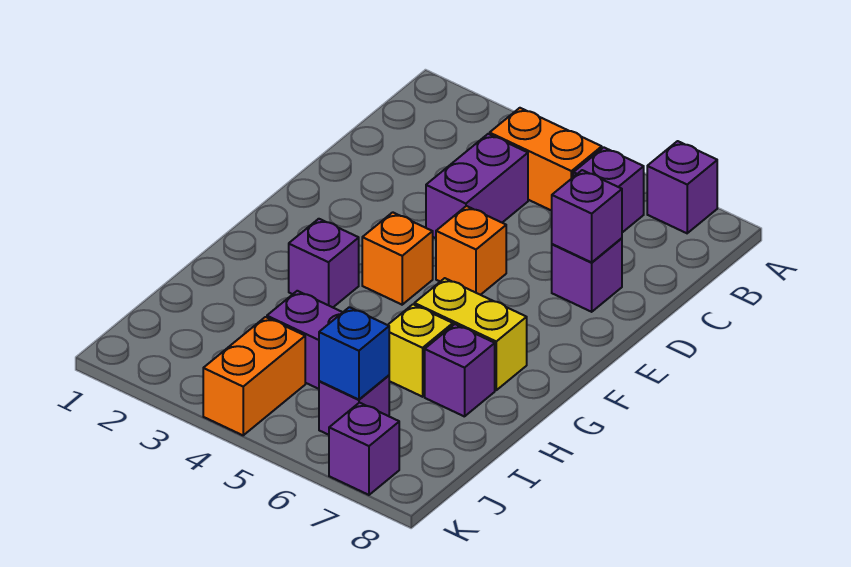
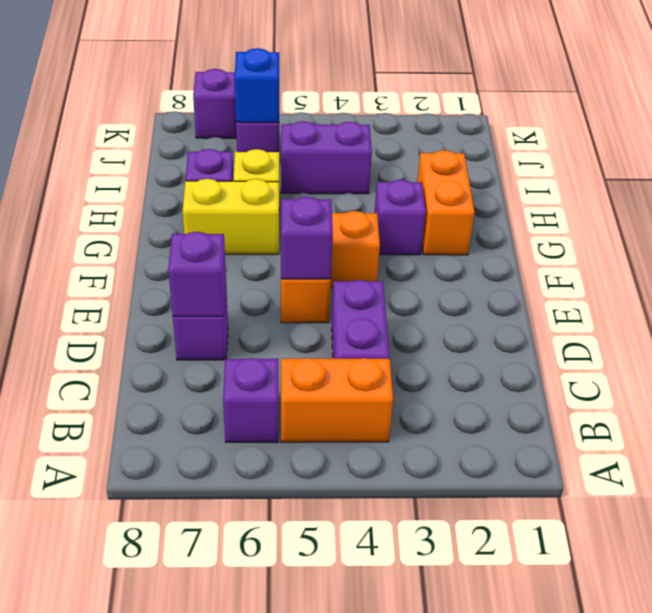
purple brick A7 level 1 -> purple brick E5 level 2
orange brick J4:K4 level 1 -> orange brick G2:H2 level 1

